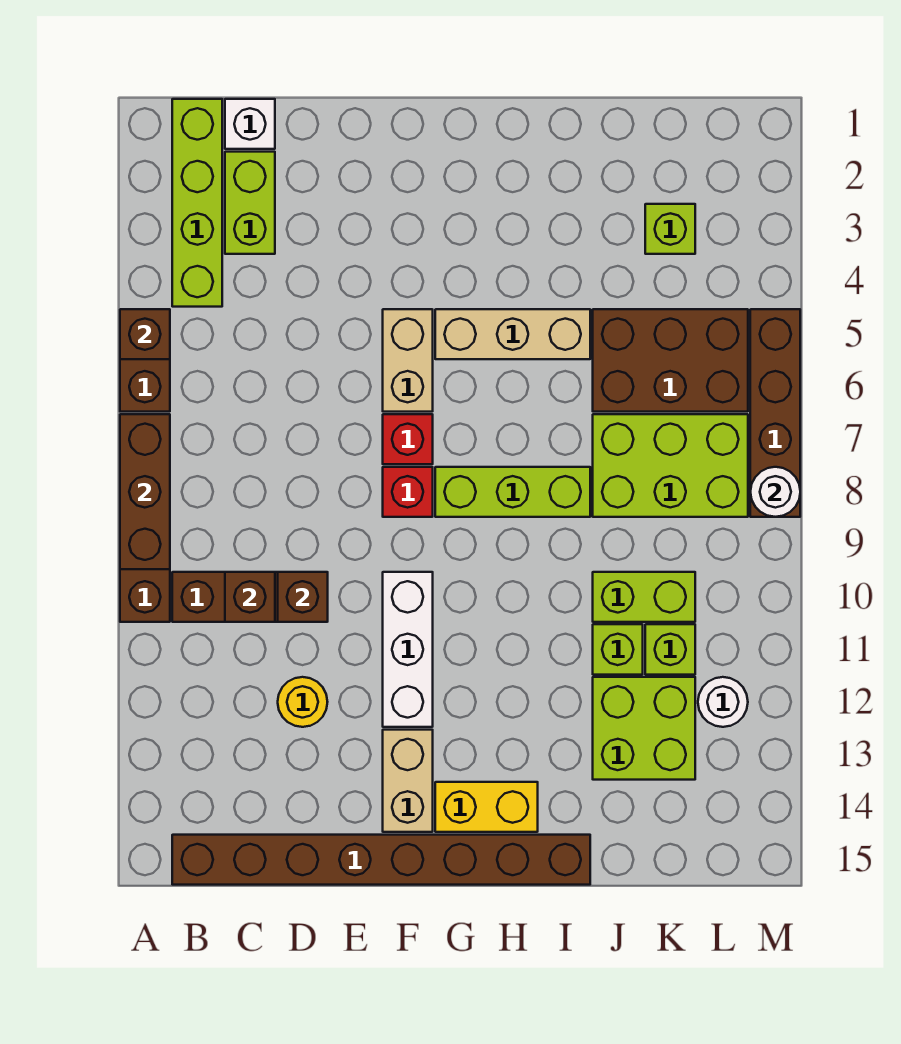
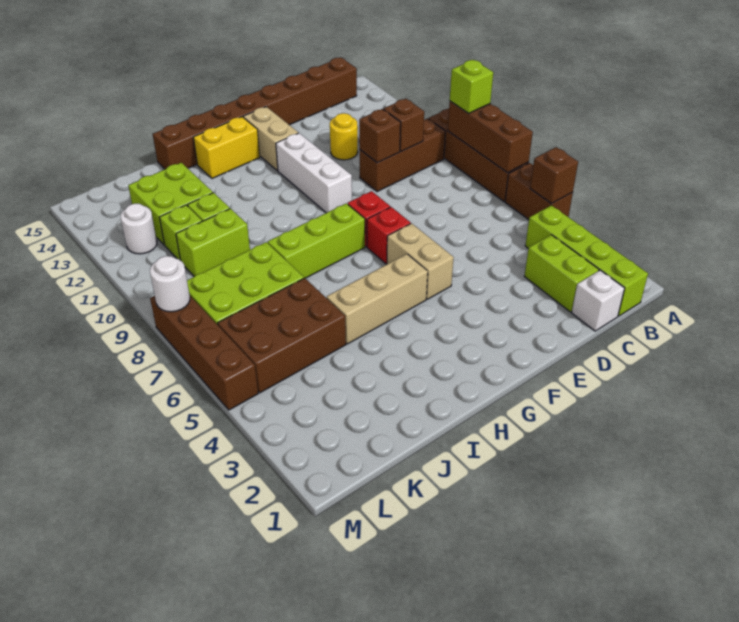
lime brick K3 level 1 -> lime brick A9 level 3

